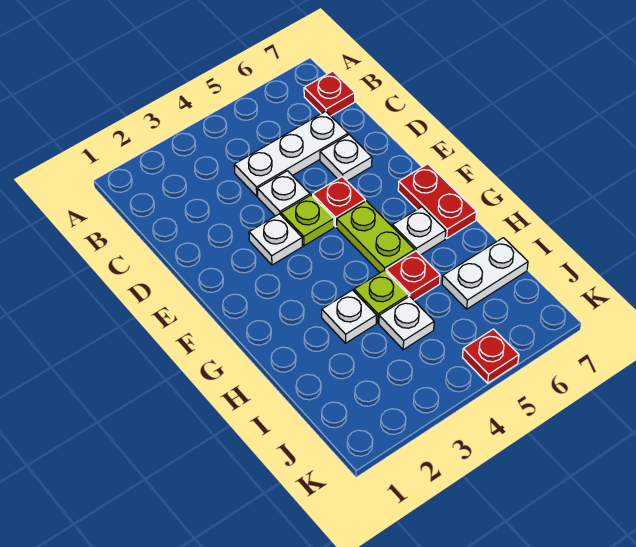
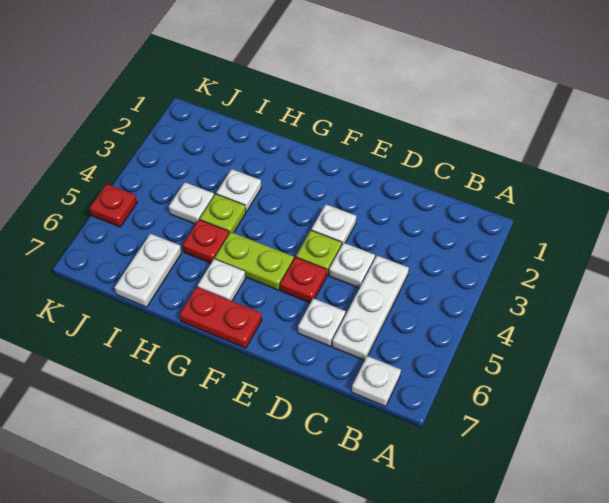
red plate B7 level 1 -> white plate B7 level 1

